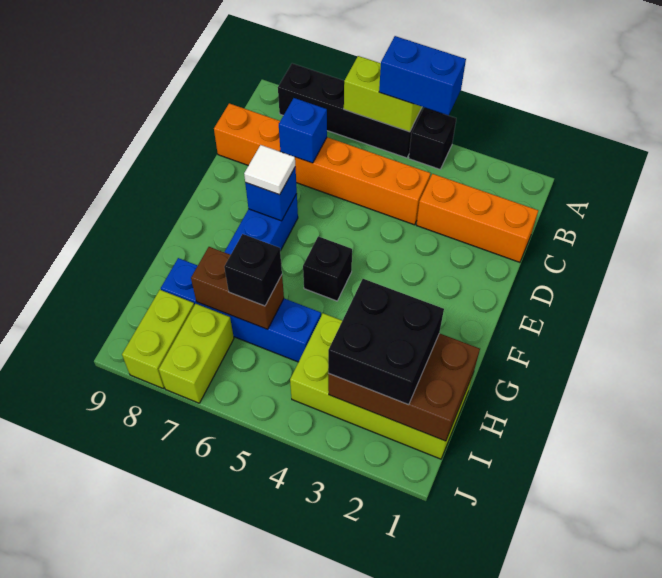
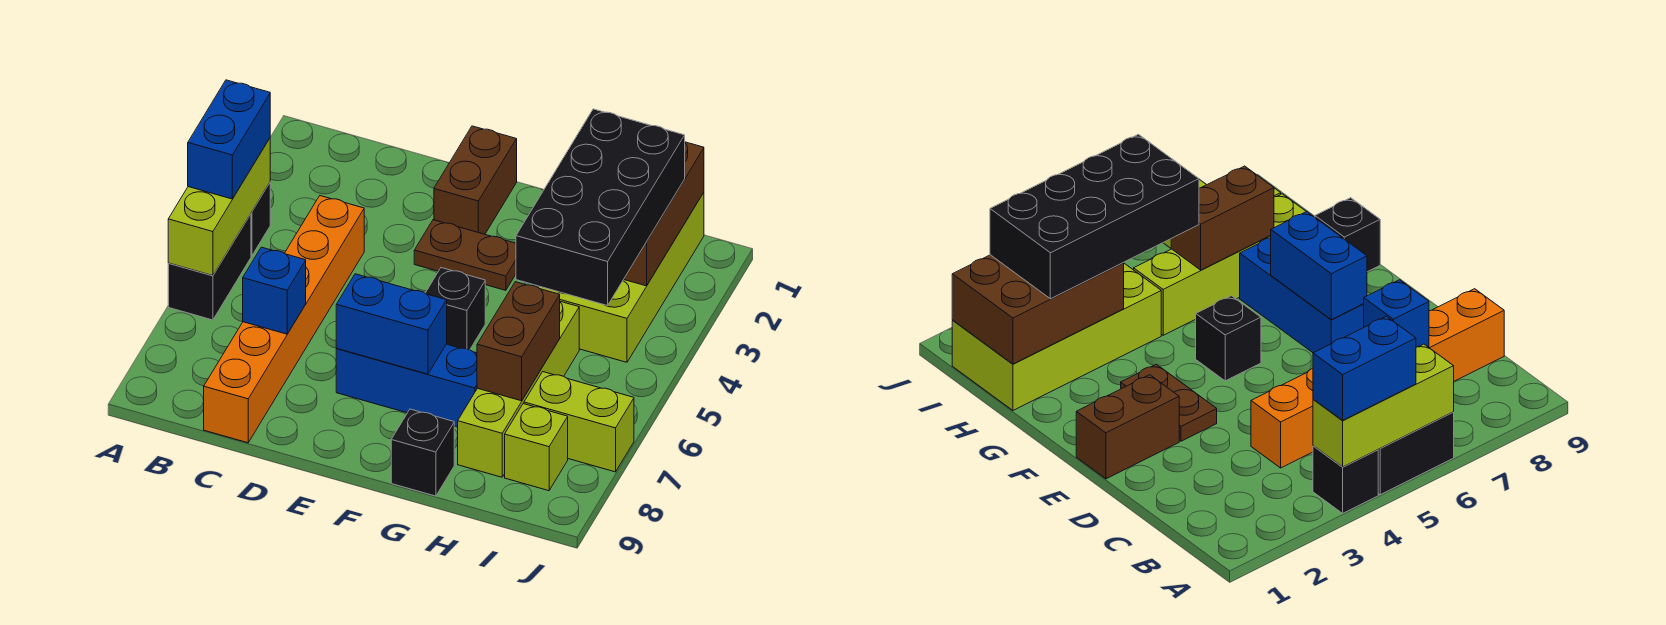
black brick A5:A8 level 1 -> black brick A5:A6 level 1
lime brick A5:A6 level 2 -> lime brick A4:A6 level 2
orange brick C1:C3 level 1 -> none
none -> brown brick E1:E2 level 1
none -> brown plate E3:F3 level 1
blue brick E7 level 2 -> blue brick E7:F7 level 2
white tile E7 level 3 -> none
black brick H2:I3 level 3 -> black brick H2:I5 level 3
blue brick H5:H8 level 1 -> lime brick H5:H8 level 1
black brick H6 level 3 -> black brick G9 level 1
lime brick I8:J8 level 1 -> lime brick I8 level 1

